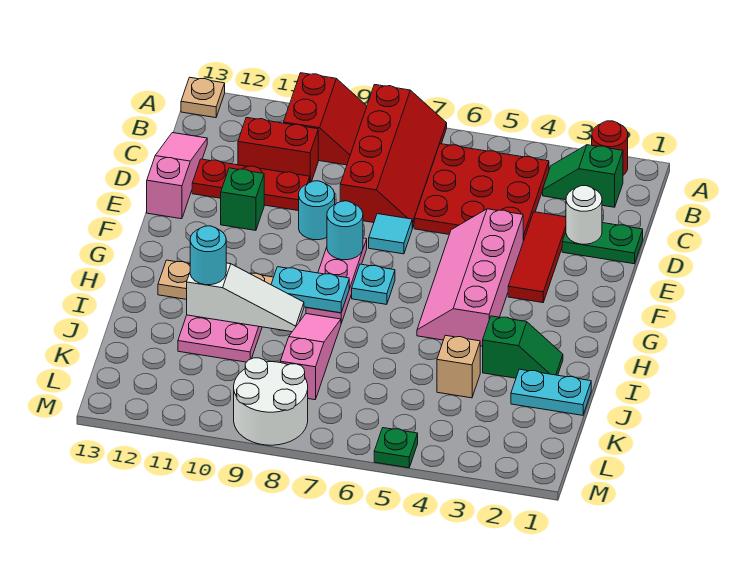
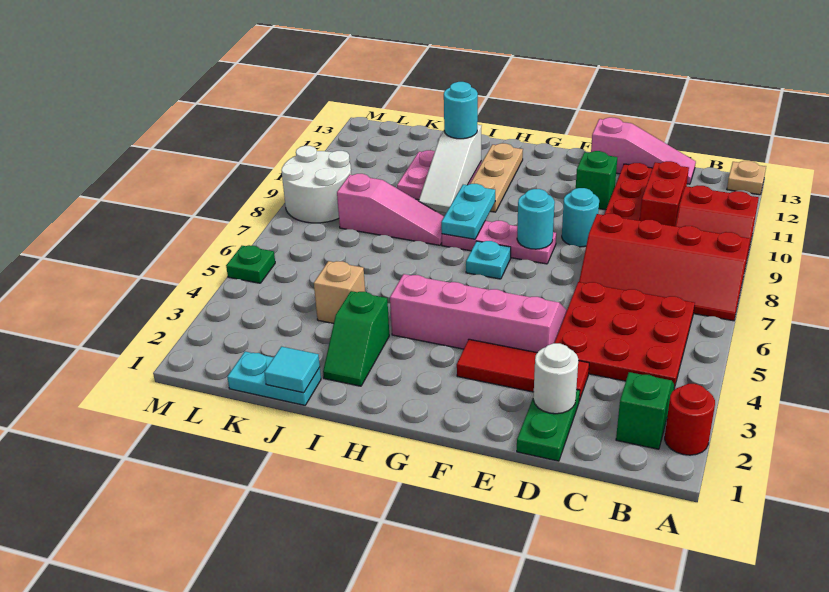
cyan tile E7 level 1 -> cyan tile J1 level 2
cyan plate J1:J2 level 1 -> cyan plate J1:K1 level 1

